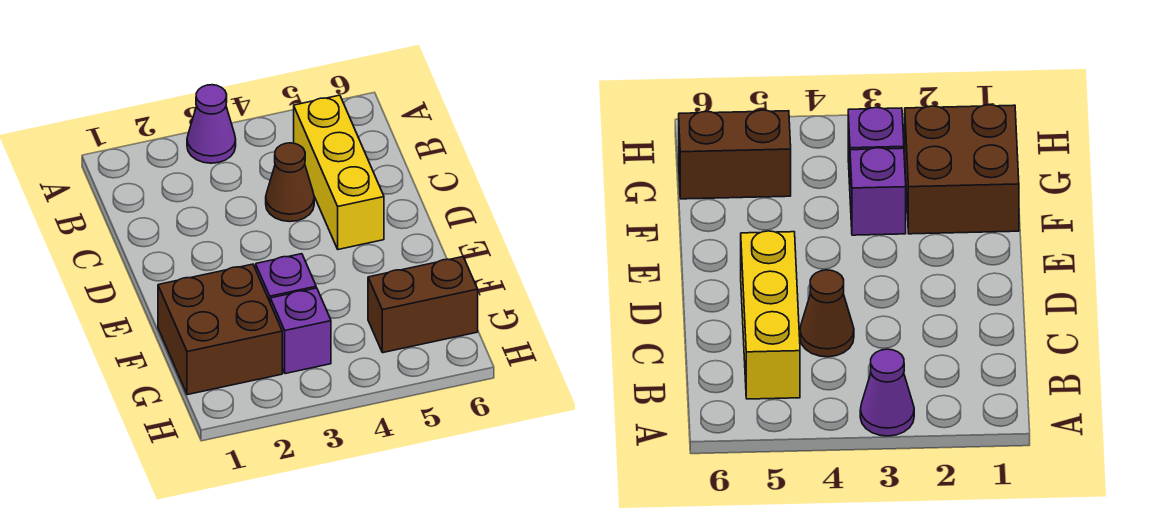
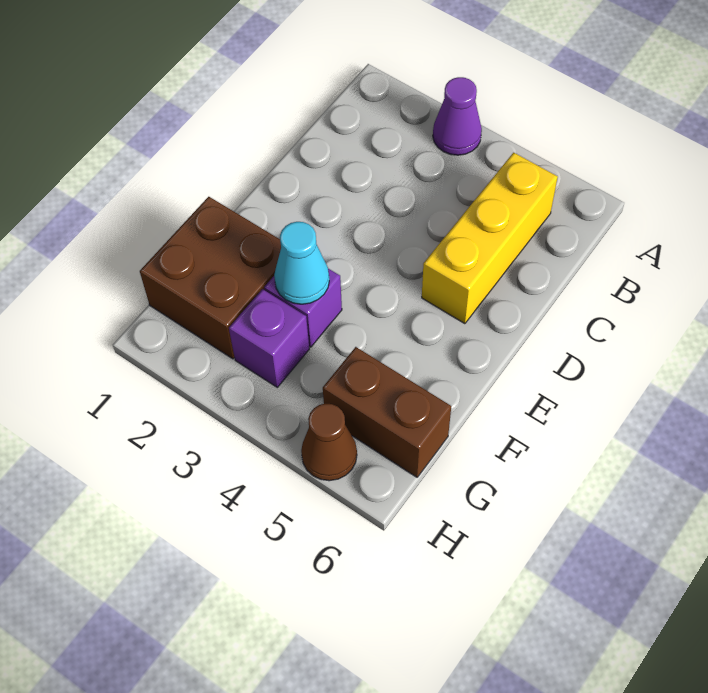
brown cone C4 level 1 -> brown cone H5 level 1
none -> cyan cone F3 level 2

